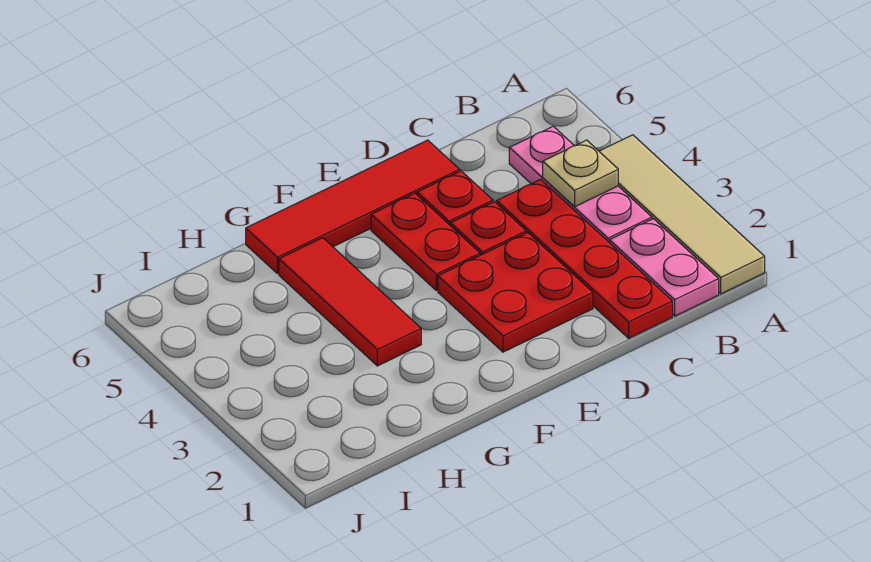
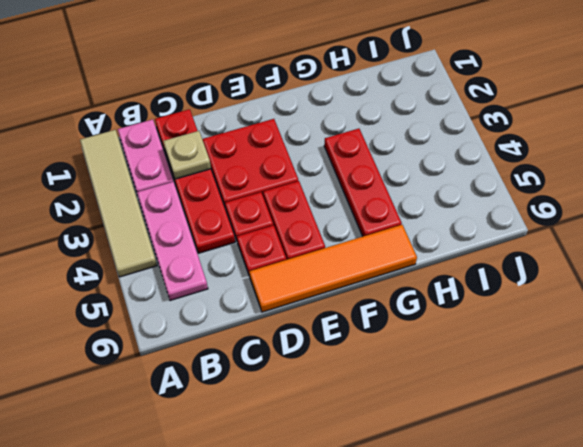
tan plate B4 level 2 -> tan plate C2 level 2
red tile D6:G6 level 1 -> orange tile D6:G6 level 1
red tile G3:G5 level 1 -> red plate G3:G5 level 1

